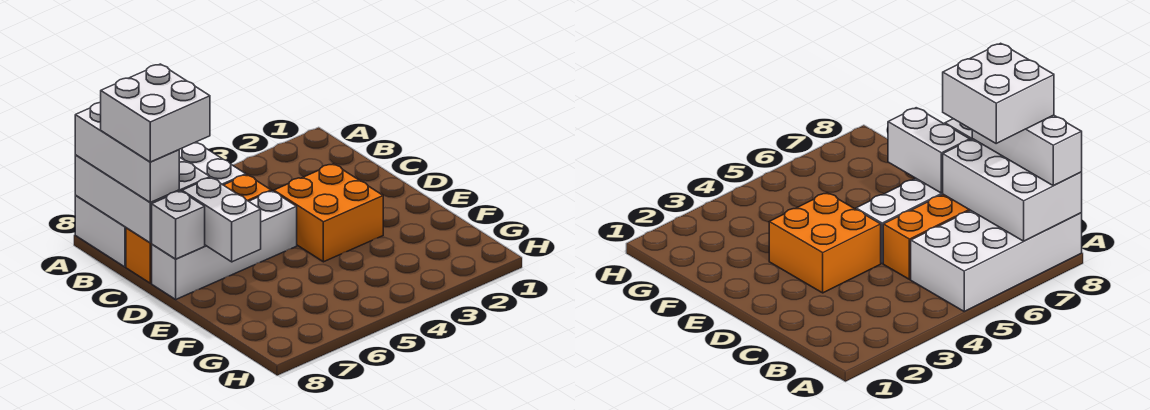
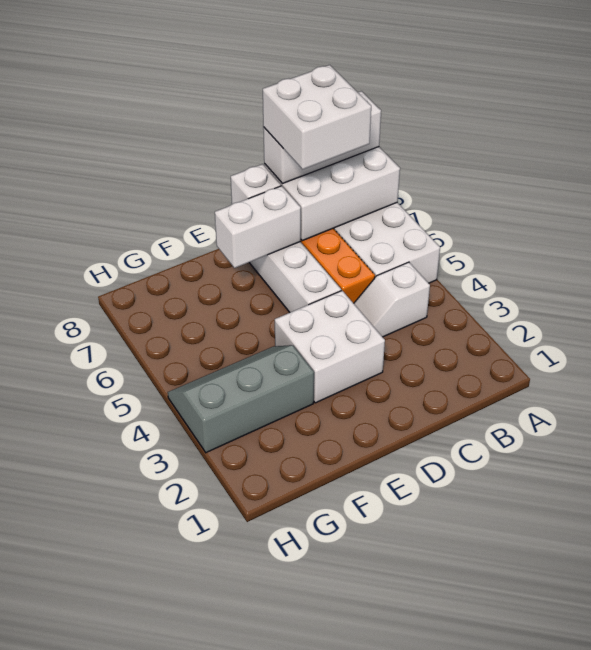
none -> white slope B4:C4 level 1 top B
orange brick D3:E4 level 1 -> white brick D3:E4 level 1
none -> grey slope F3:H4 level 1 top 3

